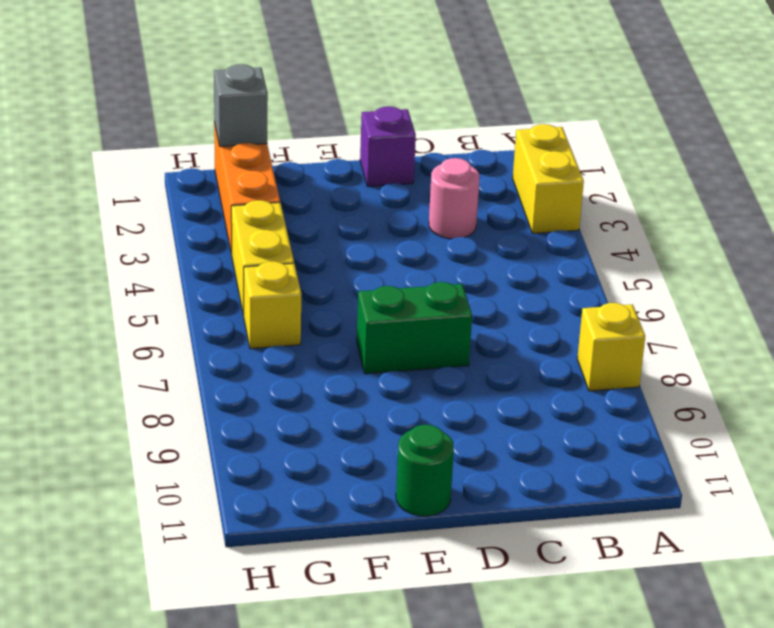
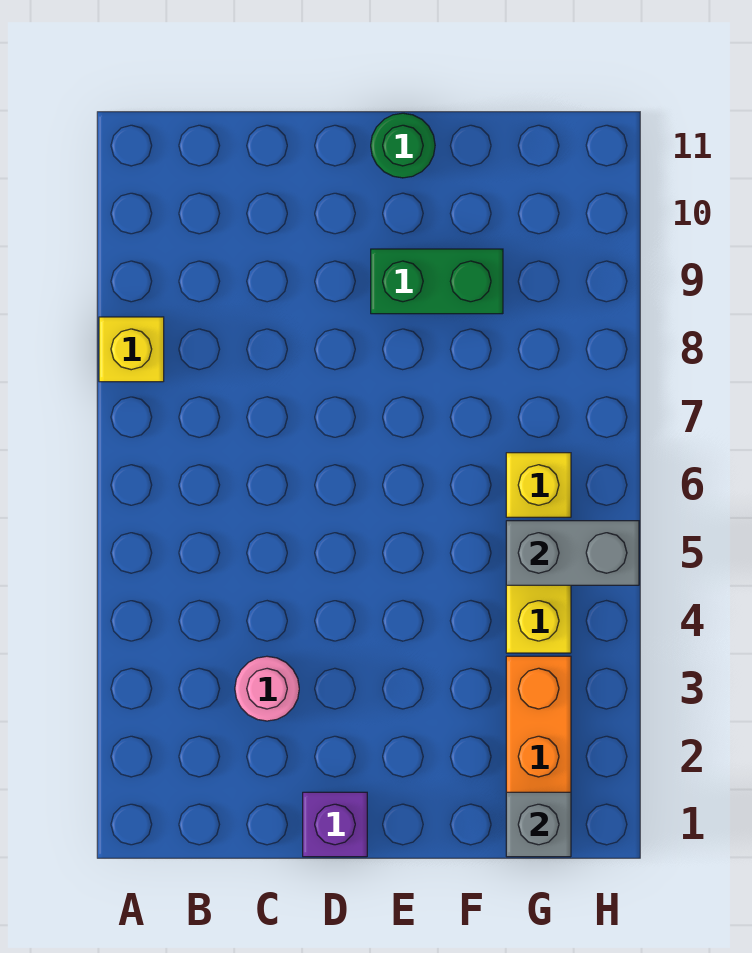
yellow brick A2:A3 level 1 -> none
green brick D7:E7 level 1 -> green brick E9:F9 level 1
none -> grey brick G5:H5 level 2

